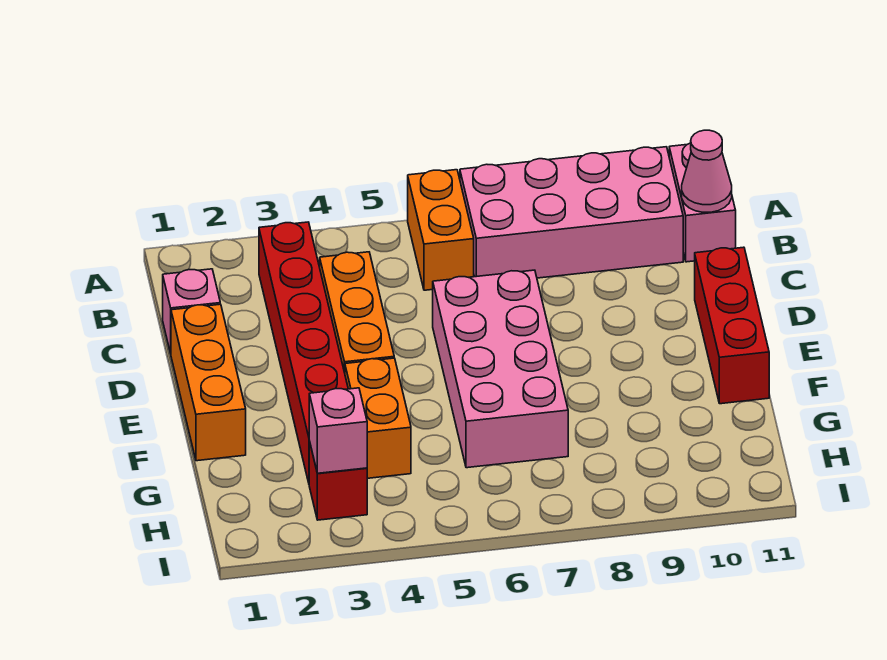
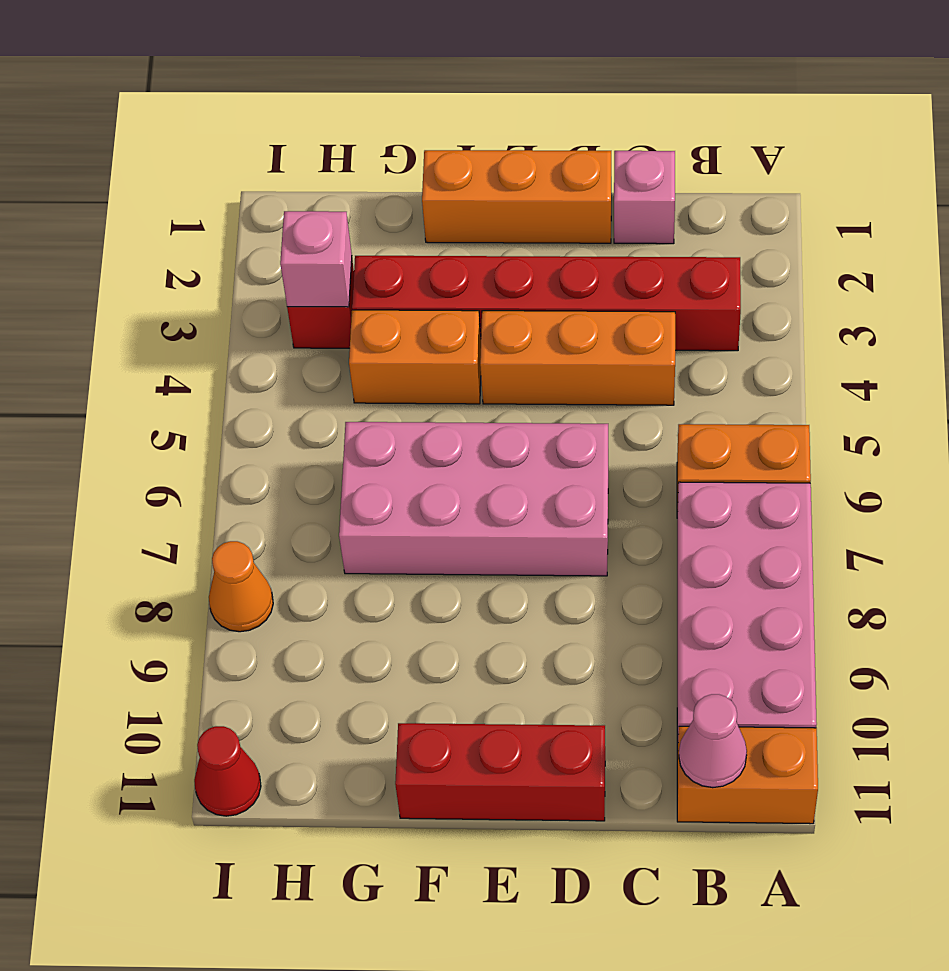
pink brick A11:B11 level 1 -> orange brick A11:B11 level 1
none -> orange cone I8 level 1
none -> red cone I11 level 1

